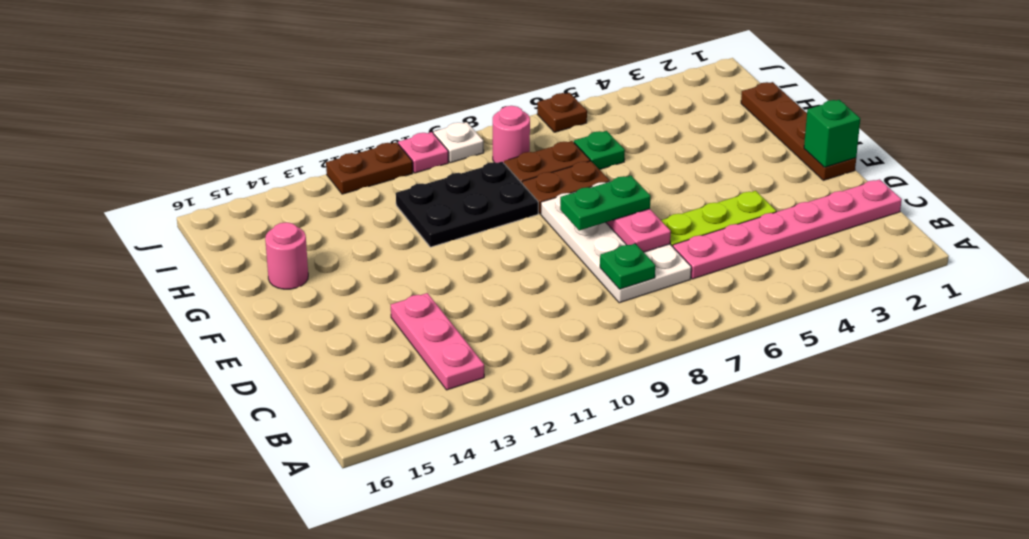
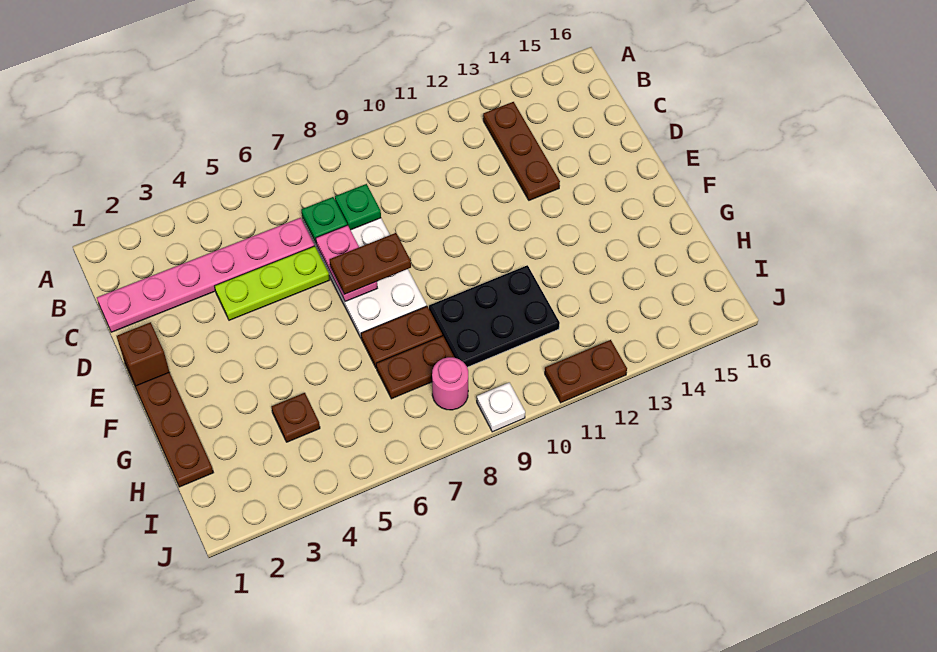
pink plate B13:D13 level 1 -> brown plate B13:D13 level 1
green brick E1 level 2 -> brown brick E1 level 2
green plate E7:E8 level 3 -> brown plate E7:E8 level 3
pink round brick G15 level 1 -> none
green plate H6 level 1 -> green plate C7 level 2
brown plate J6 level 1 -> brown plate H4 level 1
pink plate J10 level 1 -> none

